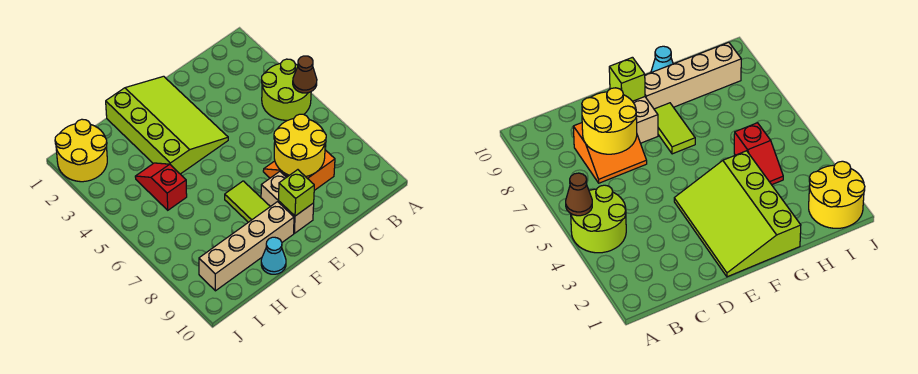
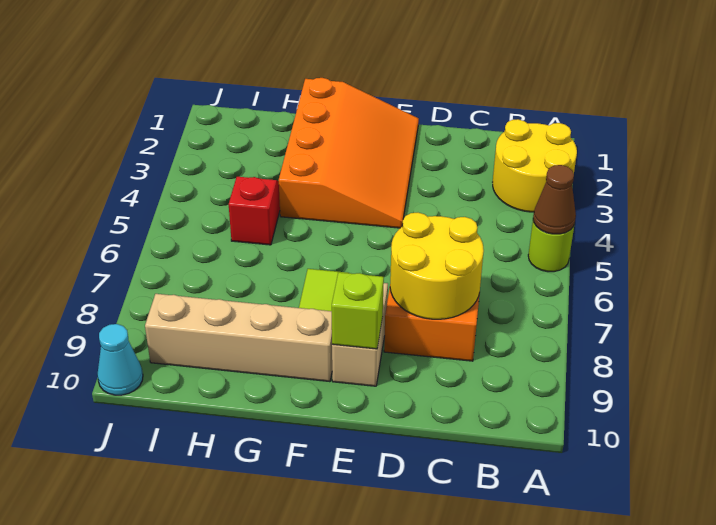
lime round brick A4:B5 level 1 -> lime round brick A5 level 1
lime slope E1:G4 level 1 top G -> orange slope E1:G4 level 1 top G
cyan cone G10 level 1 -> cyan cone J10 level 1
yellow round brick I1:J2 level 1 -> yellow round brick A2:B3 level 1

